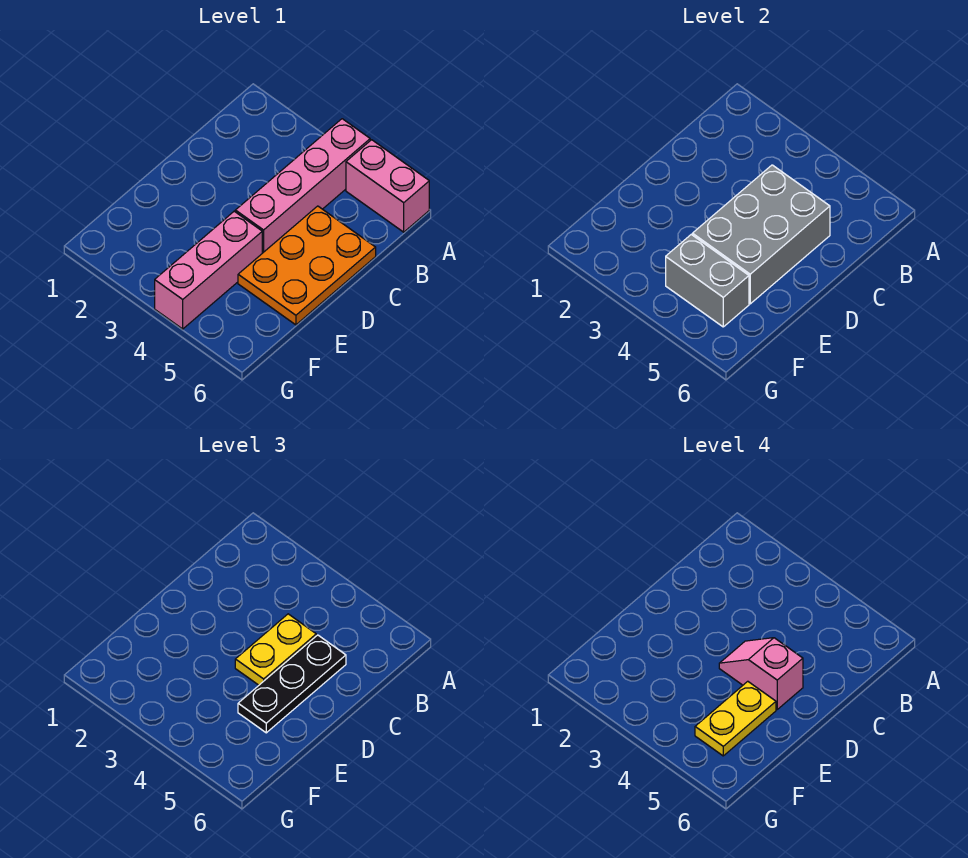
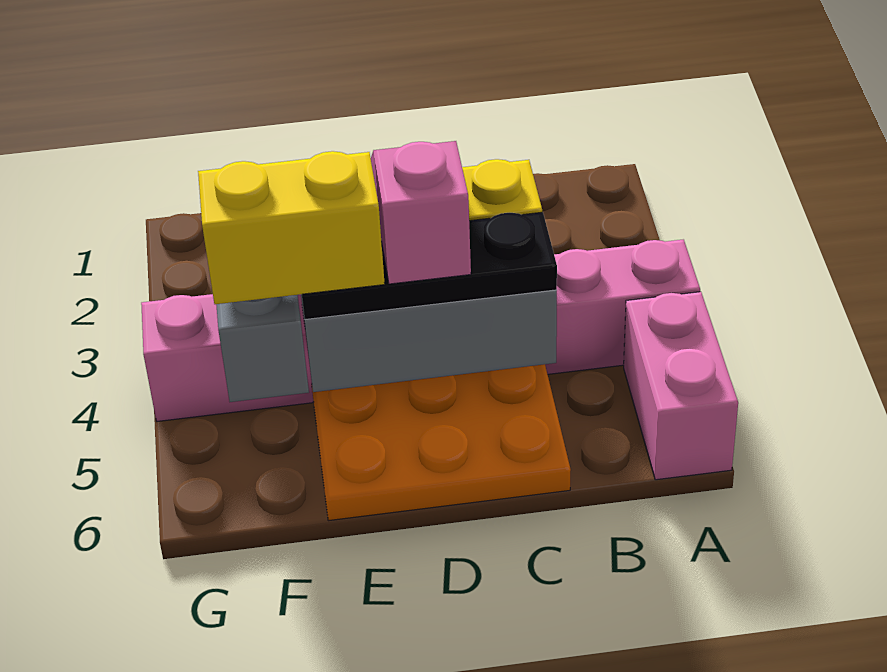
yellow plate E5:F5 level 4 -> yellow brick E5:F5 level 4

